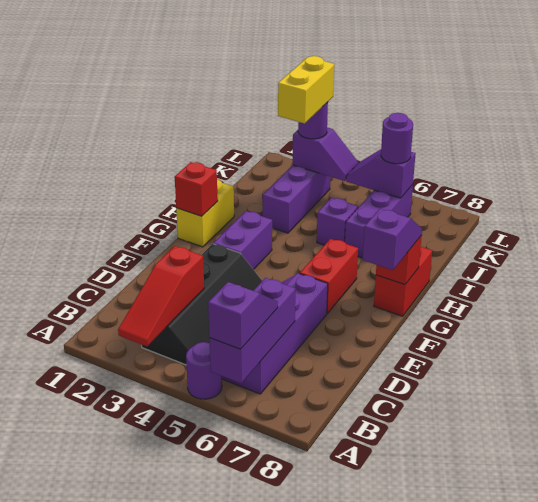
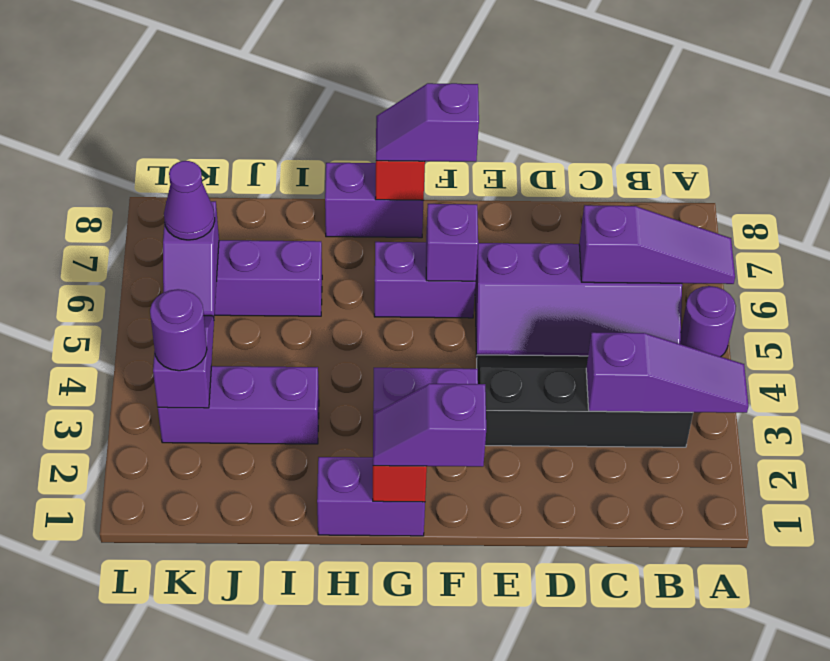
red slope A3:C3 level 2 top C -> purple slope A3:C3 level 2 top C
purple brick A6:C6 level 2 -> purple slope A6:C6 level 2 top C
purple slope A6:B6 level 3 top A -> purple slope F1:G1 level 3 top F
red brick F6:G6 level 1 -> purple brick F6:G6 level 1
yellow brick G1:H1 level 1 -> purple brick G1:H1 level 1
red brick G8:H8 level 1 -> purple brick G8:H8 level 1
purple brick I5 level 1 -> purple brick F6 level 2
yellow brick J3:K3 level 4 -> none
purple round brick K6 level 3 -> purple cone K6 level 3

